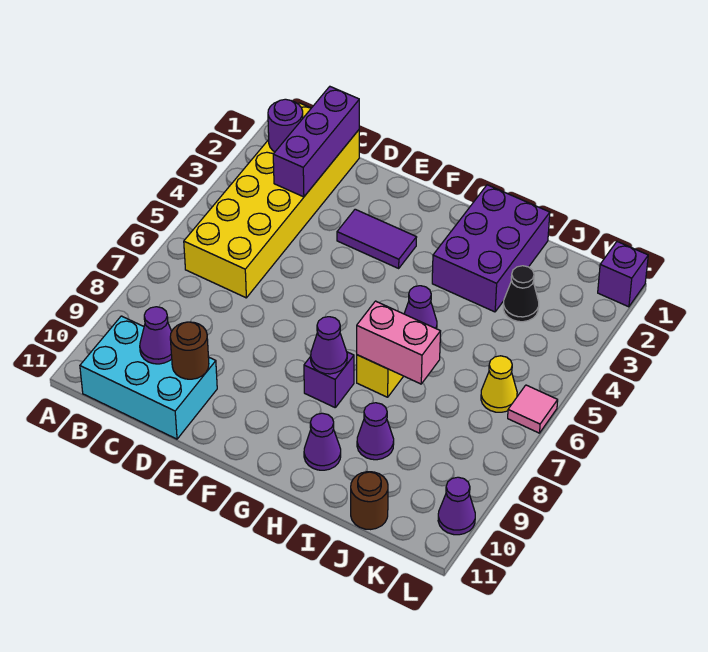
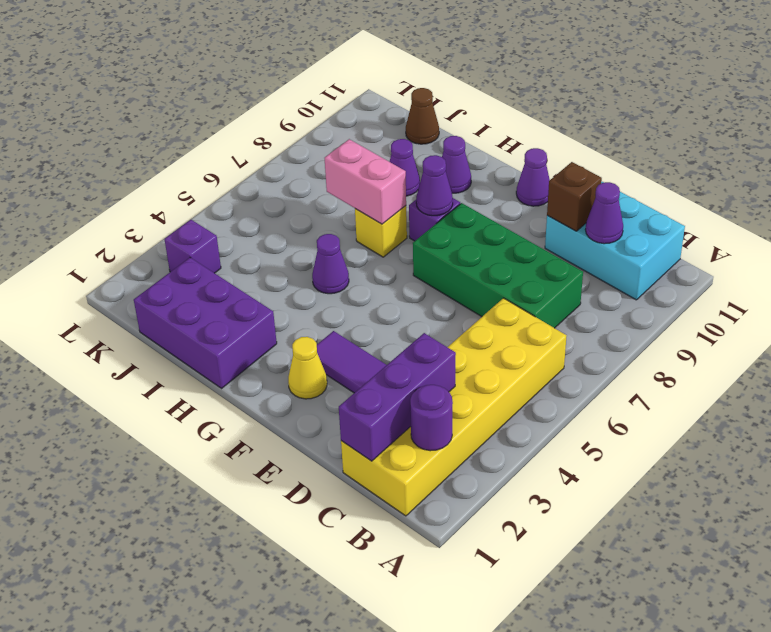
none -> green brick C7:F8 level 1
brown round brick D10 level 2 -> brown brick D10 level 2
purple brick H1:I3 level 1 -> purple brick H1:J2 level 1
black cone J3 level 1 -> none
brown round brick J11 level 1 -> brown cone J11 level 1
yellow cone K6 level 1 -> yellow cone F2 level 1
purple brick L1 level 1 -> purple brick K3 level 1
pink tile L6 level 1 -> none
purple cone L10 level 1 -> purple cone F11 level 1

